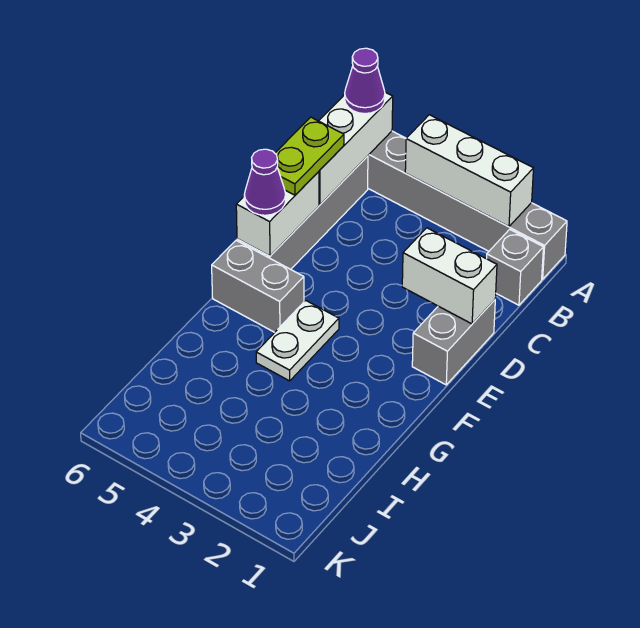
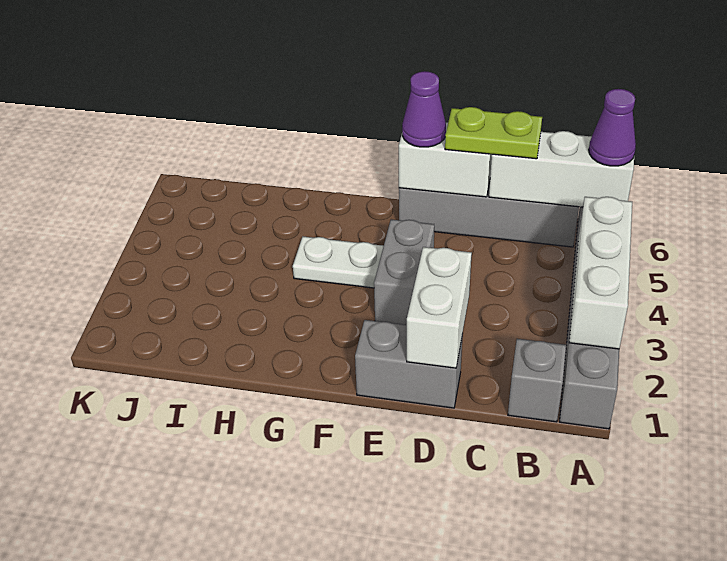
grey brick F5:F6 level 1 -> grey brick E3:E4 level 1

